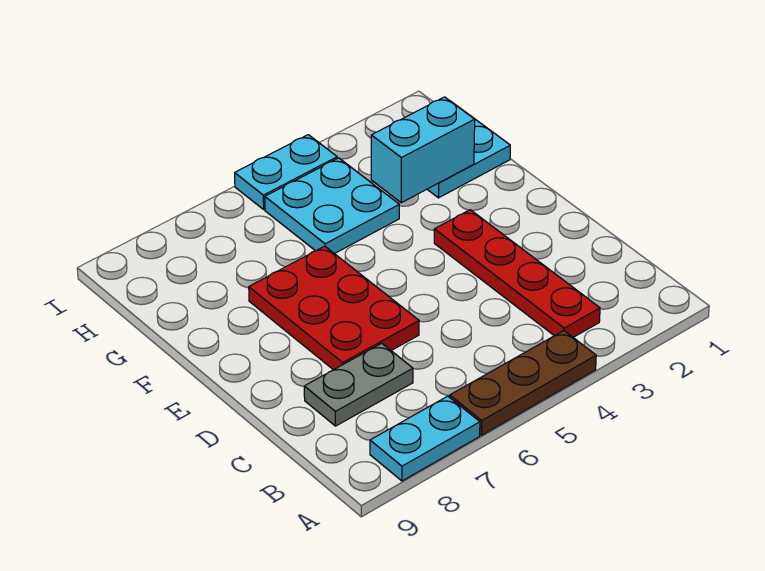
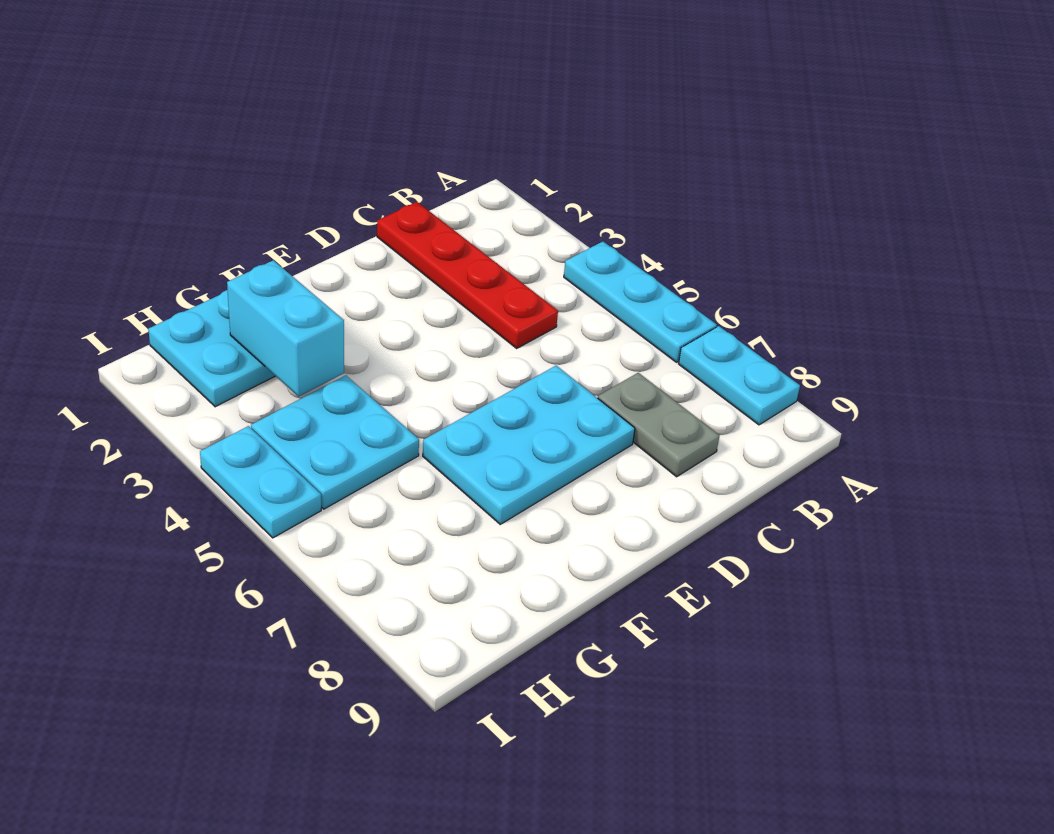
brown plate A4:A6 level 1 -> cyan plate A4:A6 level 1
red plate B3:E3 level 1 -> red plate C1:C4 level 1
red plate D6:F7 level 1 -> cyan plate D6:F7 level 1

